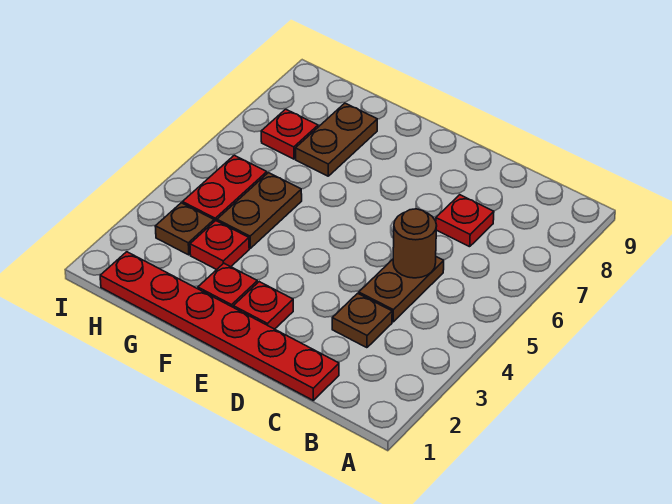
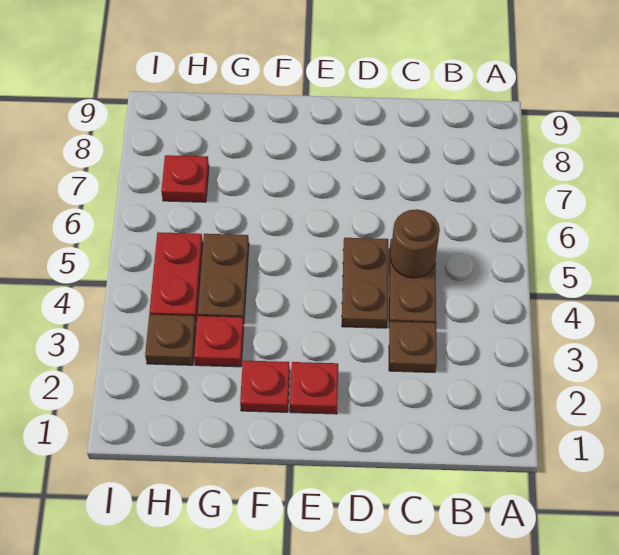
red plate C1:H1 level 1 -> none
red plate C7 level 1 -> none
brown plate G7:G8 level 1 -> brown plate D4:D5 level 1

